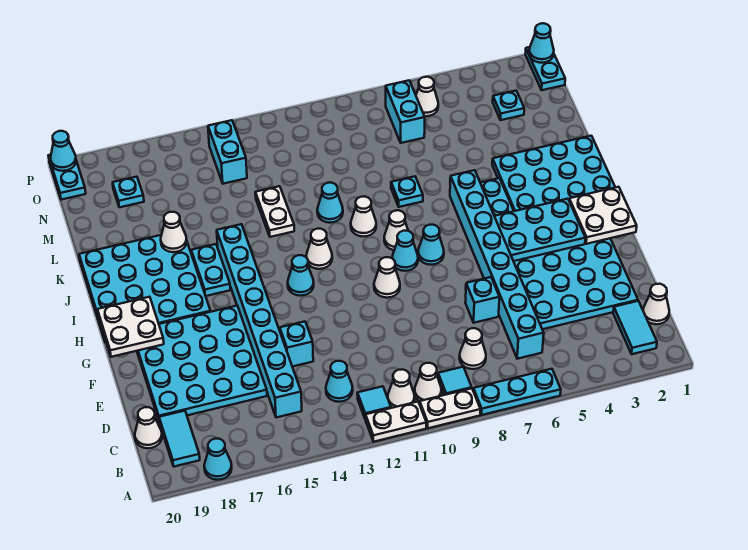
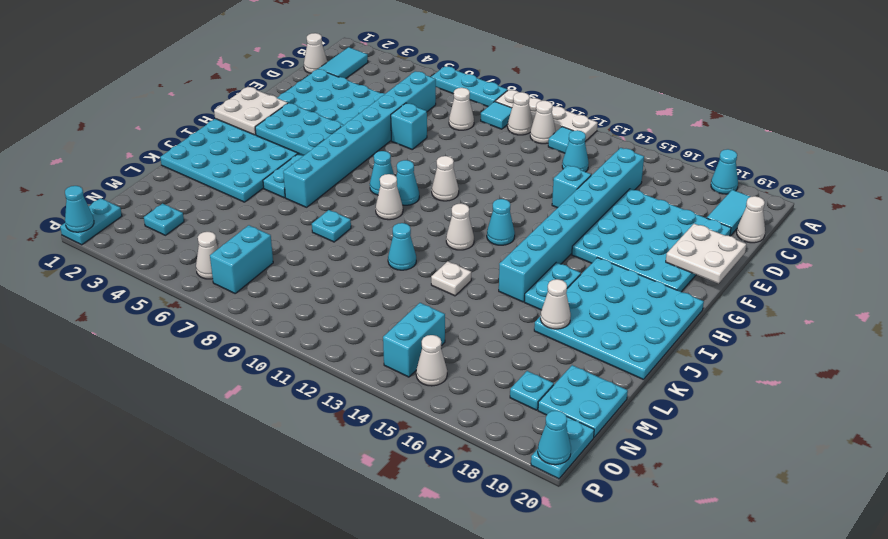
white plate G19:H20 level 2 -> white plate E19:F20 level 2
white cone J10 level 1 -> white cone O15 level 1
white plate K13:L13 level 1 -> white plate K13 level 1
none -> cyan plate M19:N20 level 1

